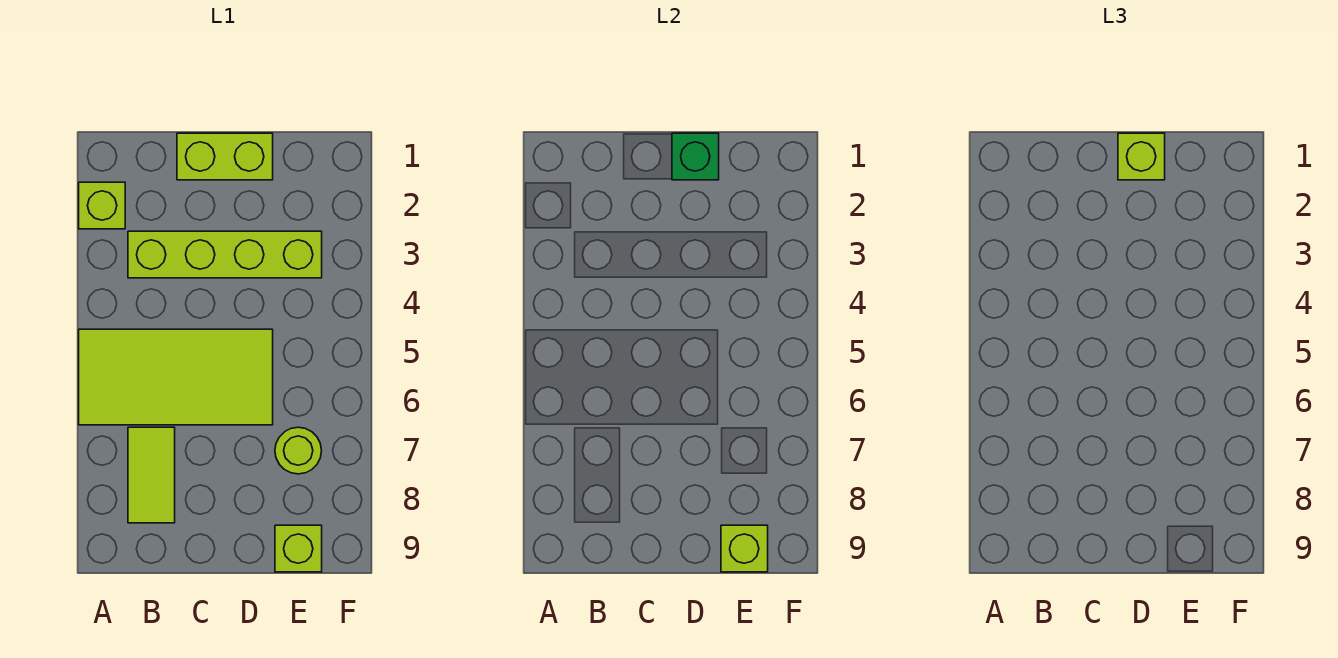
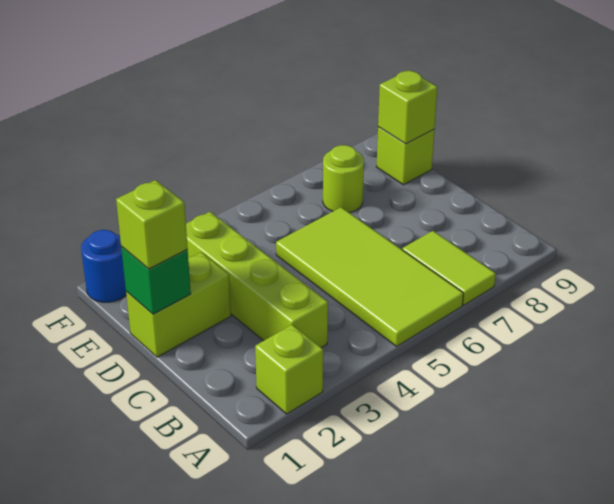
lime tile B7:B8 level 1 -> lime tile A7:B7 level 1
lime brick C1:D1 level 1 -> lime brick D1:D2 level 1
none -> blue round brick F1 level 1

